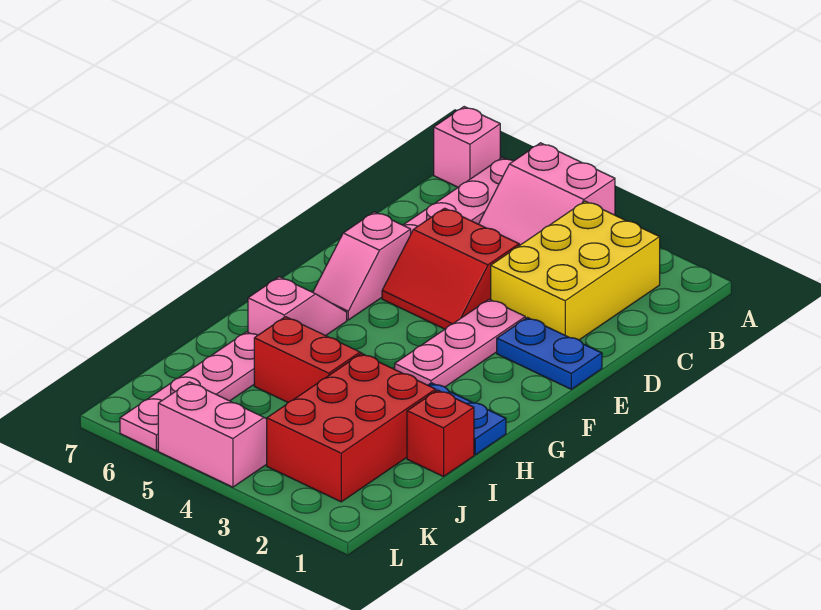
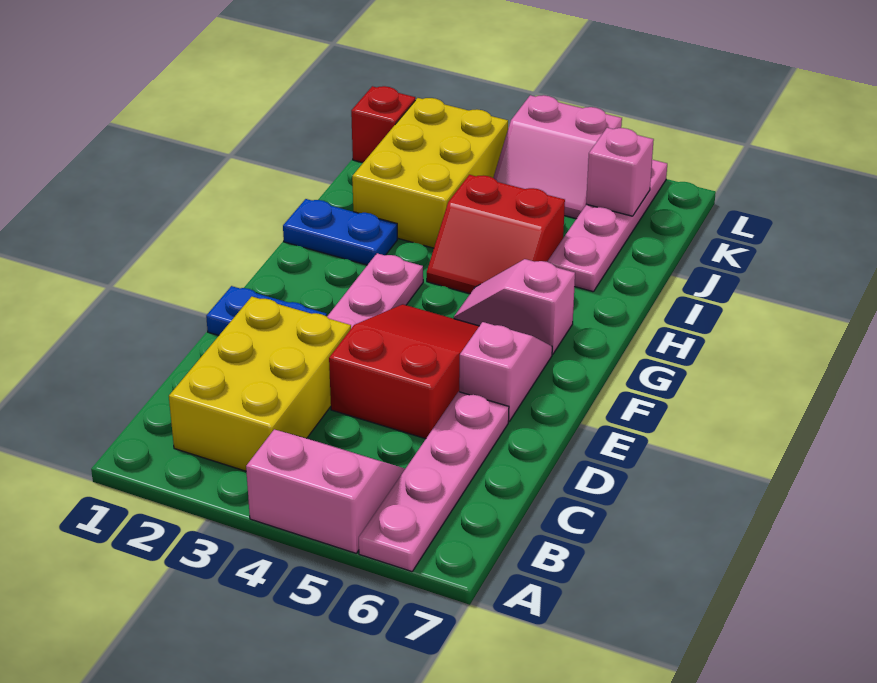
pink brick A7 level 1 -> pink brick K6 level 2
red slope D4:E5 level 1 top D -> red slope D4:F5 level 1 top D
pink slope G6:H6 level 1 top H -> pink slope G5:G6 level 1 top 6
red brick I1 level 1 -> red brick K1 level 1
red brick I2:K3 level 1 -> yellow brick I2:K3 level 1

